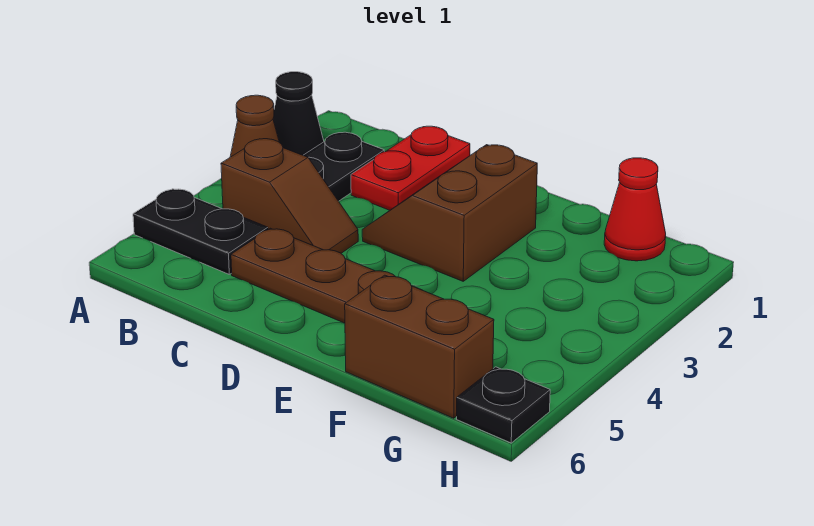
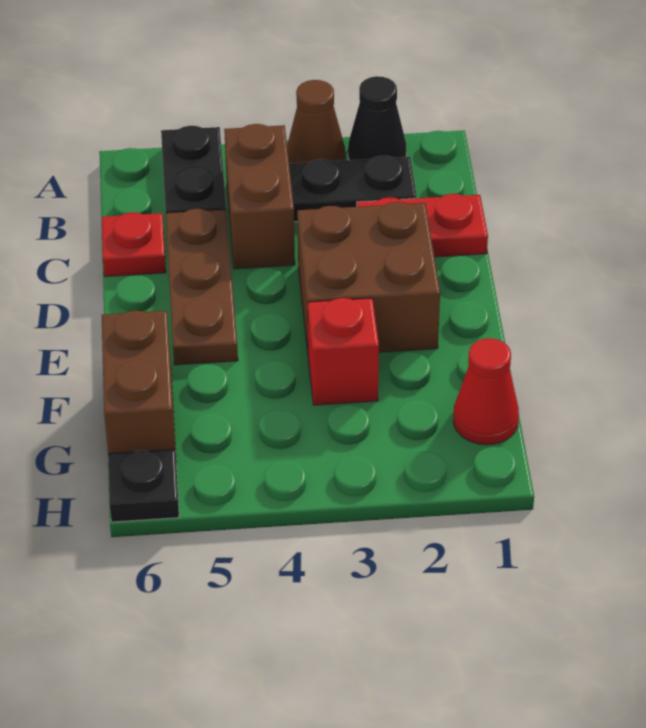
brown slope B4:C4 level 1 top B -> brown brick B4:C4 level 1
none -> red plate C6 level 1
brown slope D2:E3 level 1 top E -> brown brick D2:E3 level 1
none -> red brick F3 level 1

